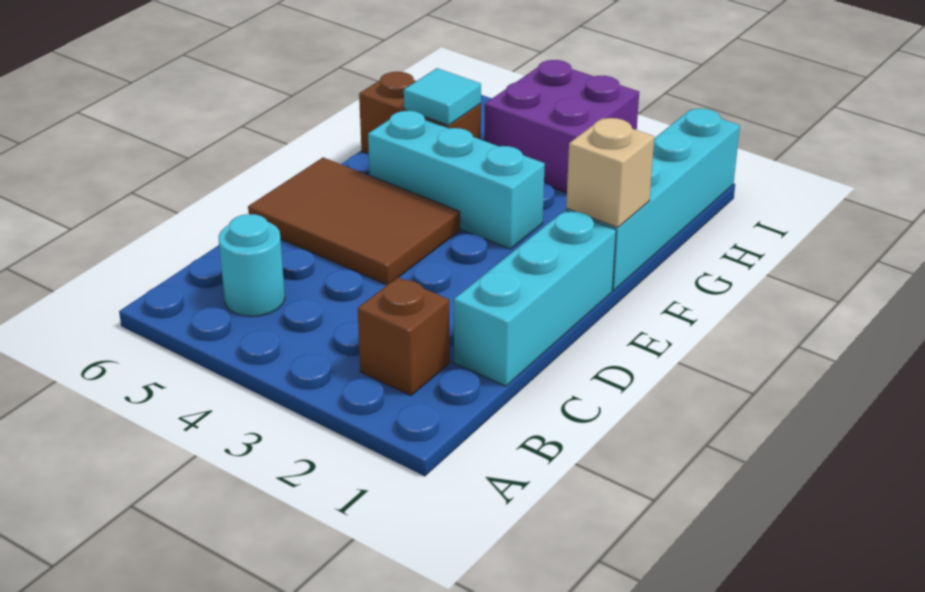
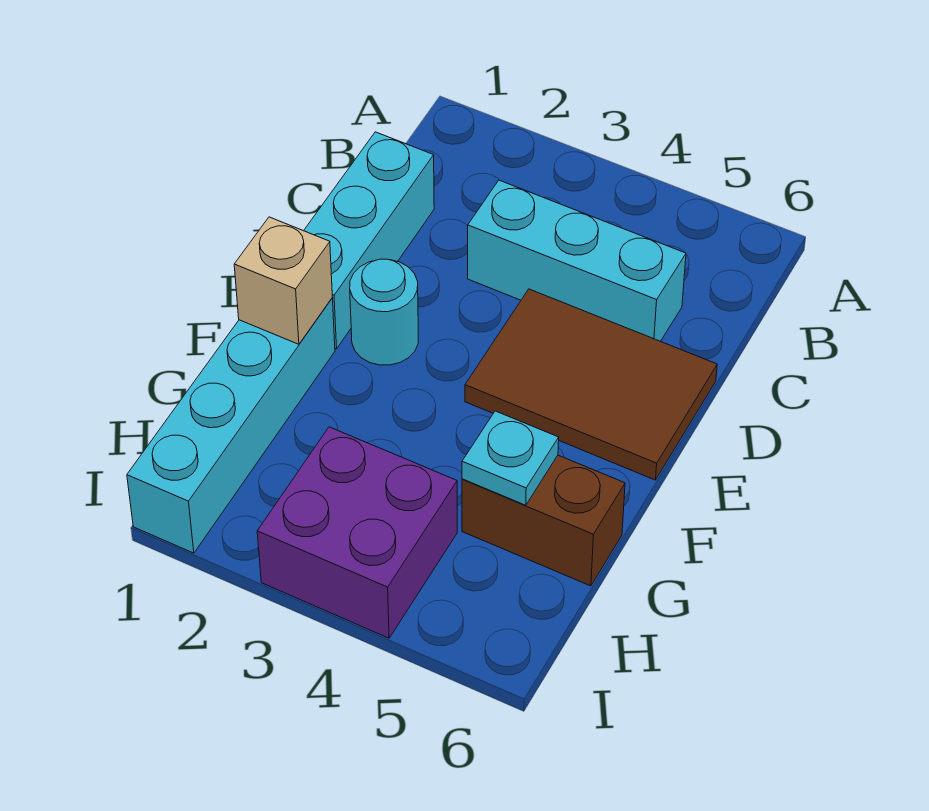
brown brick B2 level 1 -> none
cyan round brick B5 level 1 -> cyan round brick E2 level 1
cyan brick F3:F5 level 1 -> cyan brick C3:C5 level 1
cyan tile G5 level 2 -> cyan plate G5 level 2

